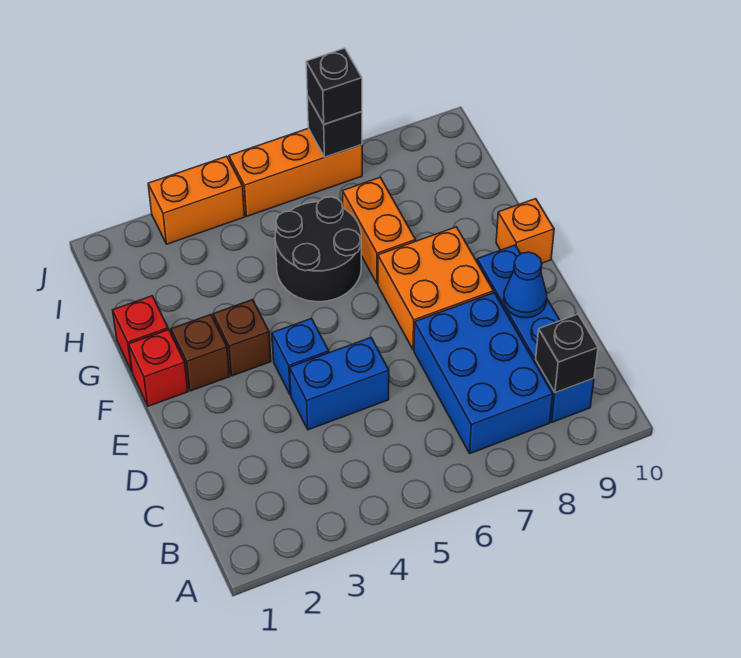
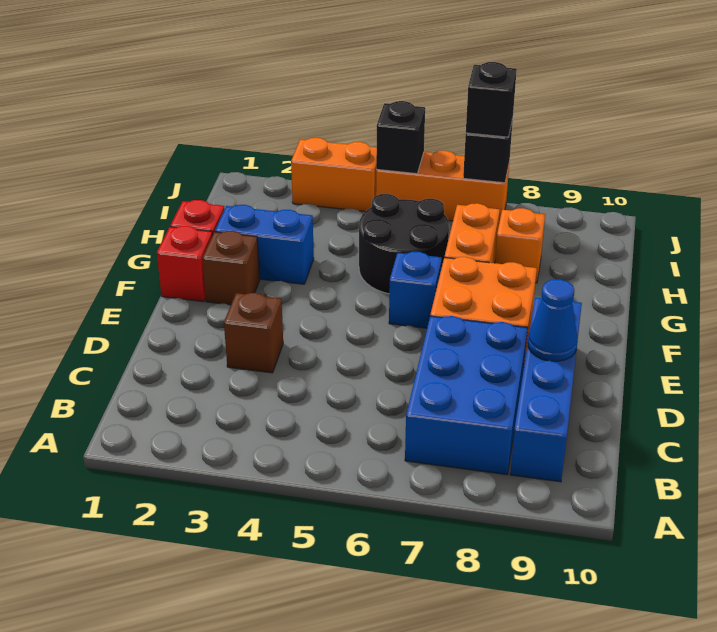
black brick B9 level 2 -> black brick J5 level 2
blue brick D4:D5 level 1 -> blue brick G2:G3 level 1
blue brick E4 level 1 -> blue brick F6 level 1
brown brick F3 level 1 -> brown brick D3 level 1
orange brick F10 level 1 -> orange brick H8 level 1

